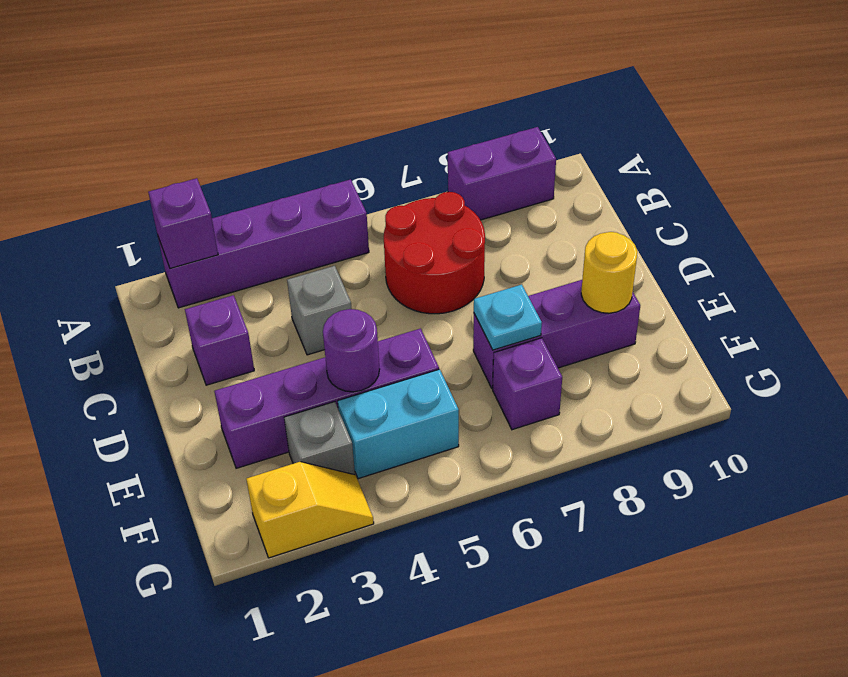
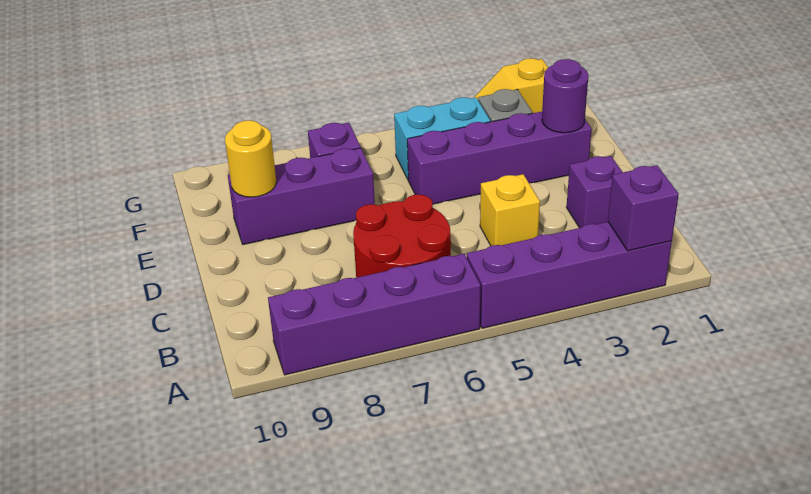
purple brick A8:A9 level 1 -> purple brick A6:A9 level 1
grey brick C4 level 1 -> yellow brick C4 level 1
purple round brick E4 level 2 -> purple round brick E2 level 2
cyan plate E7 level 2 -> none

